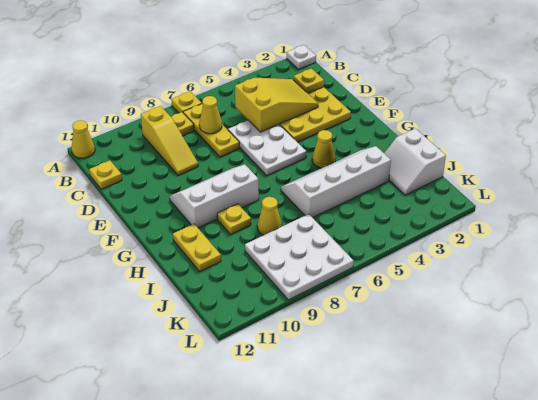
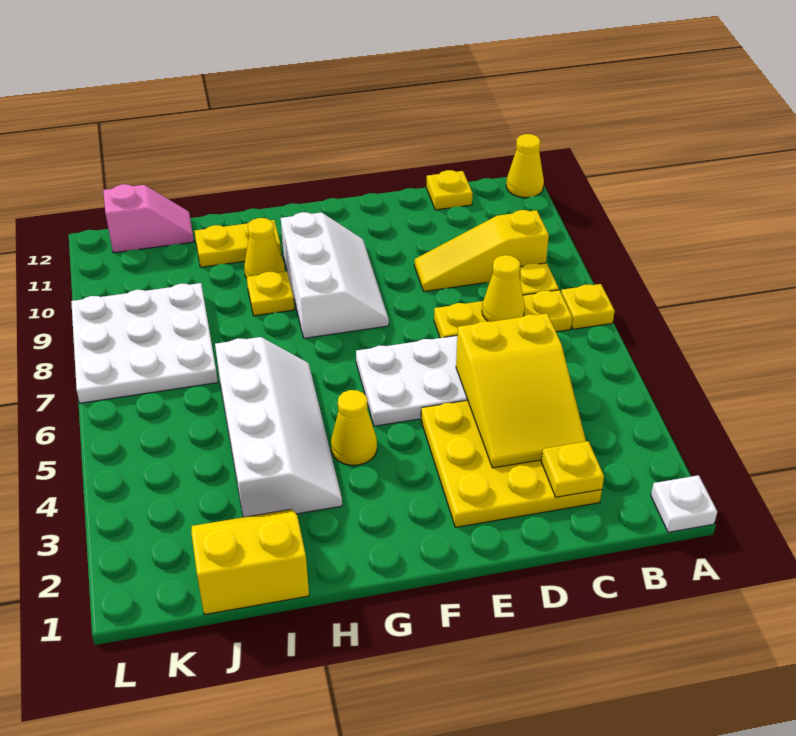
white slope I1:J2 level 1 top 1 -> yellow slope I1:J2 level 1 top 1
yellow cone I8 level 1 -> yellow cone H10 level 1
none -> pink slope J12:K12 level 1 top K

